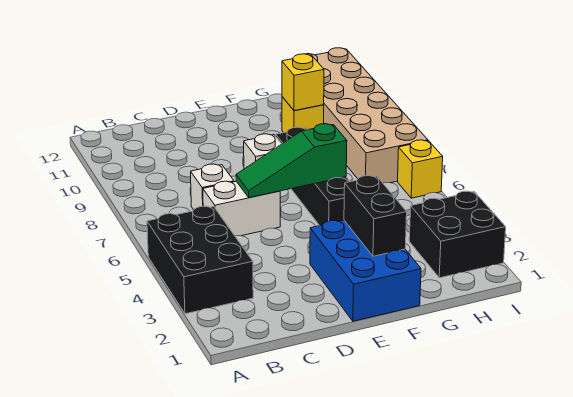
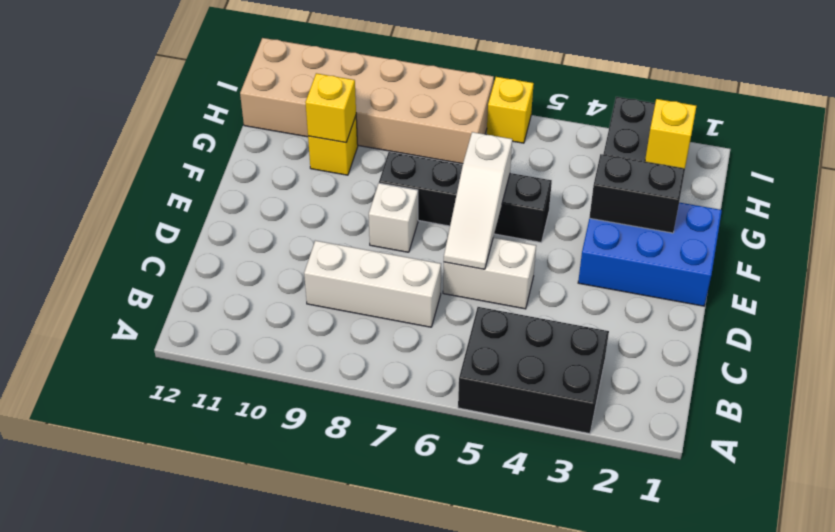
white brick C6:D6 level 1 -> white brick D5:D6 level 1
white brick C7 level 1 -> white brick C7:C9 level 1
green slope D6:F6 level 2 top F -> white slope D6:F6 level 2 top F
none -> yellow brick H2 level 2

